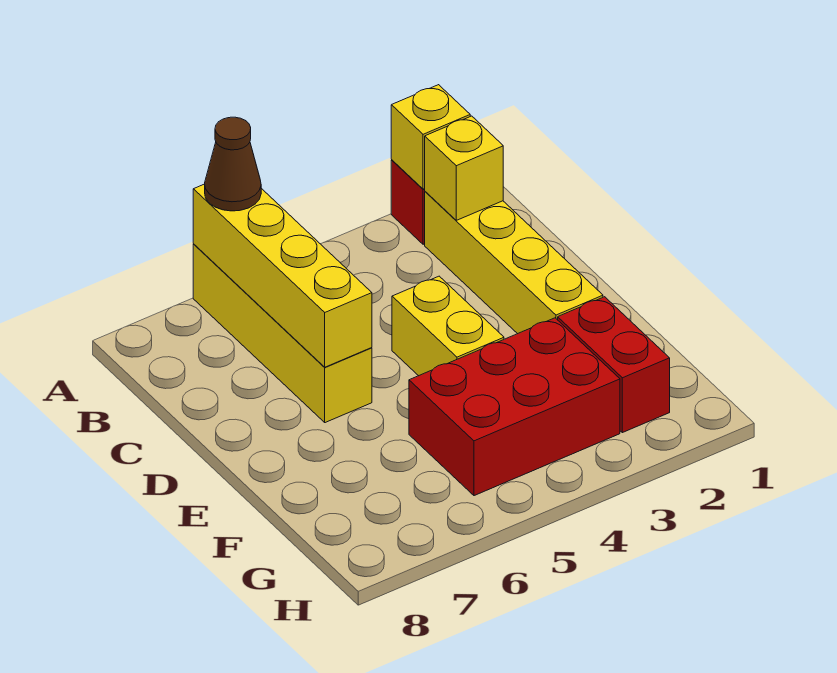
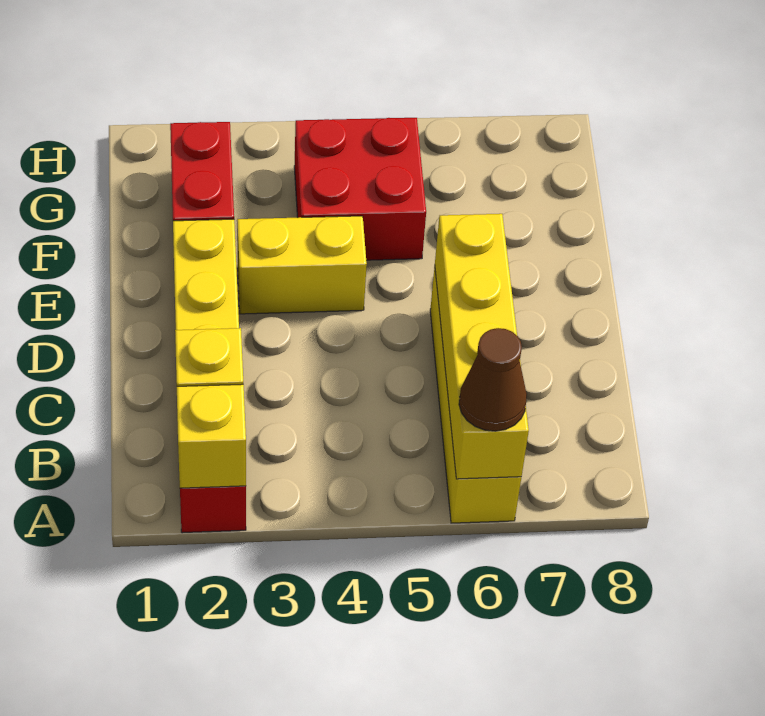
yellow brick D4:E4 level 1 -> yellow brick E3:E4 level 1
red brick F3:G5 level 1 -> red brick F4:G5 level 1

